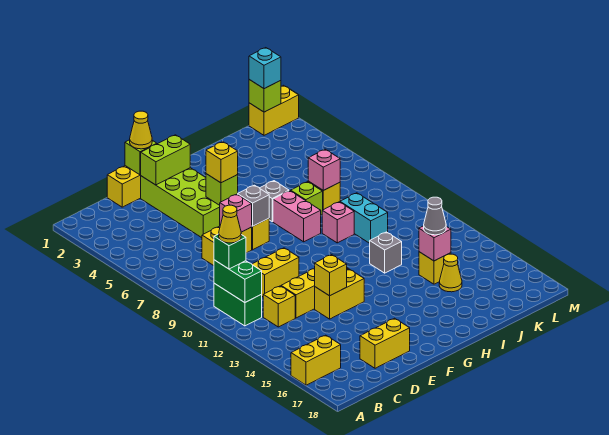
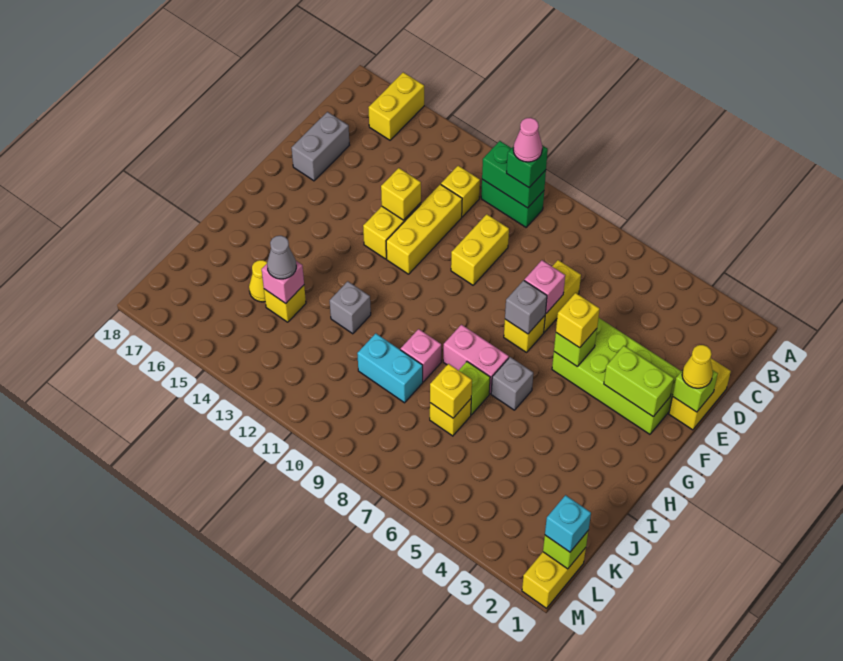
yellow cone B10 level 4 -> pink cone B10 level 4
yellow brick D17:E17 level 1 -> grey brick D17:E17 level 1
lime brick E2:F2 level 2 -> lime brick F2:F3 level 2
pink brick J7 level 2 -> yellow brick J7 level 2

